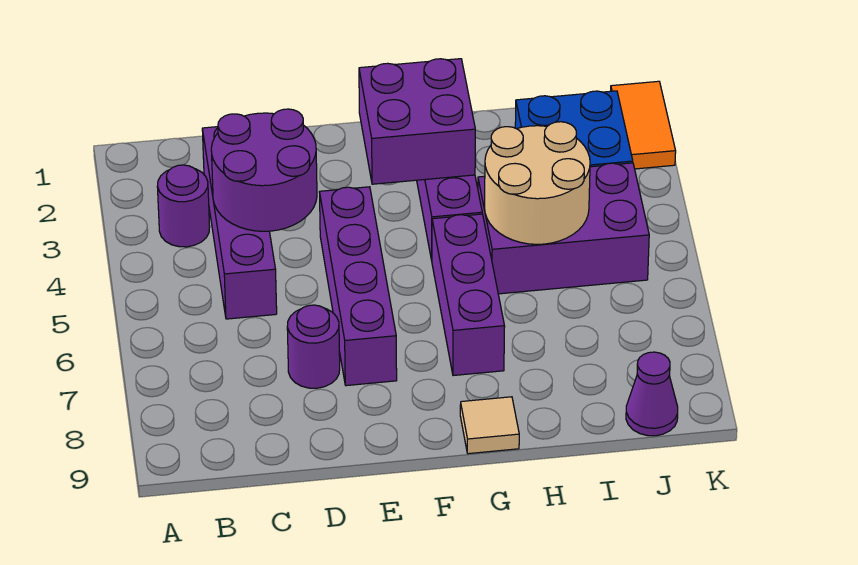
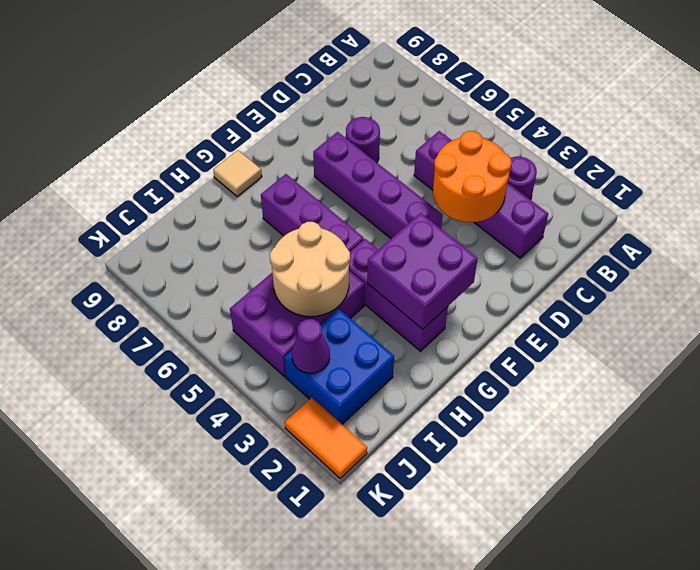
purple round brick C3:D4 level 2 -> orange round brick C3:D4 level 2
purple cone J9 level 1 -> purple cone J3 level 2

